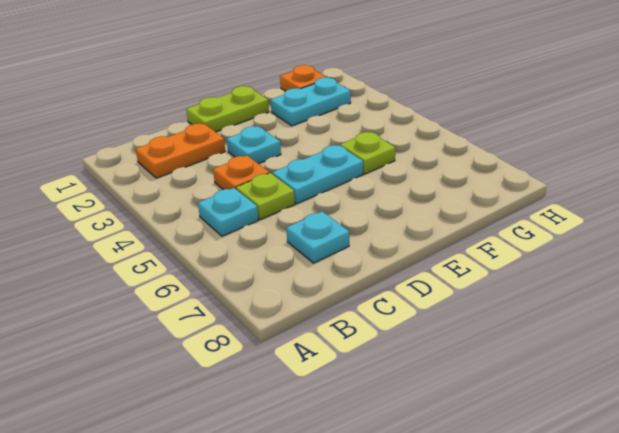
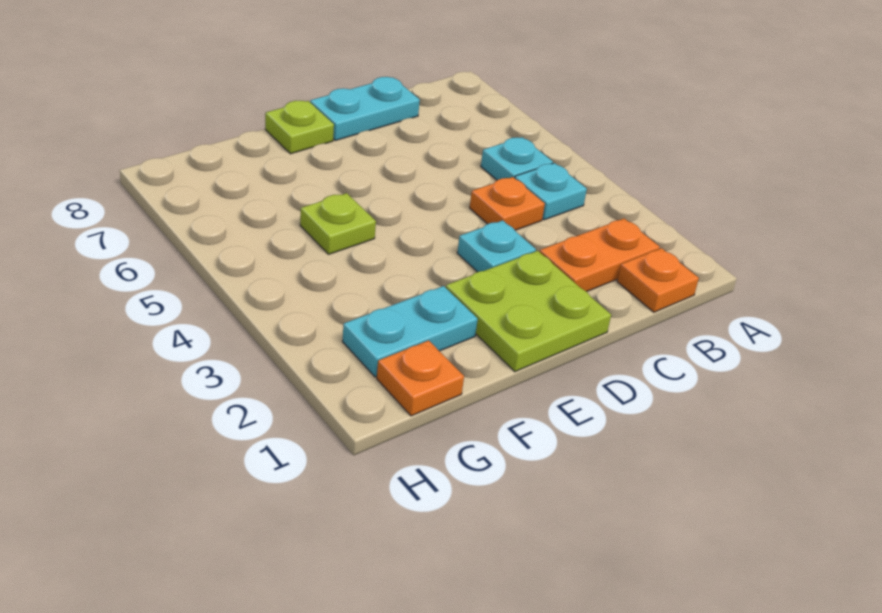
none -> orange plate B1 level 1
lime plate C5 level 1 -> lime plate E8 level 1
cyan plate C7 level 1 -> cyan plate B4 level 1
lime plate D1:E1 level 1 -> lime plate D1:E2 level 1
cyan plate D5:E5 level 1 -> cyan plate C8:D8 level 1

